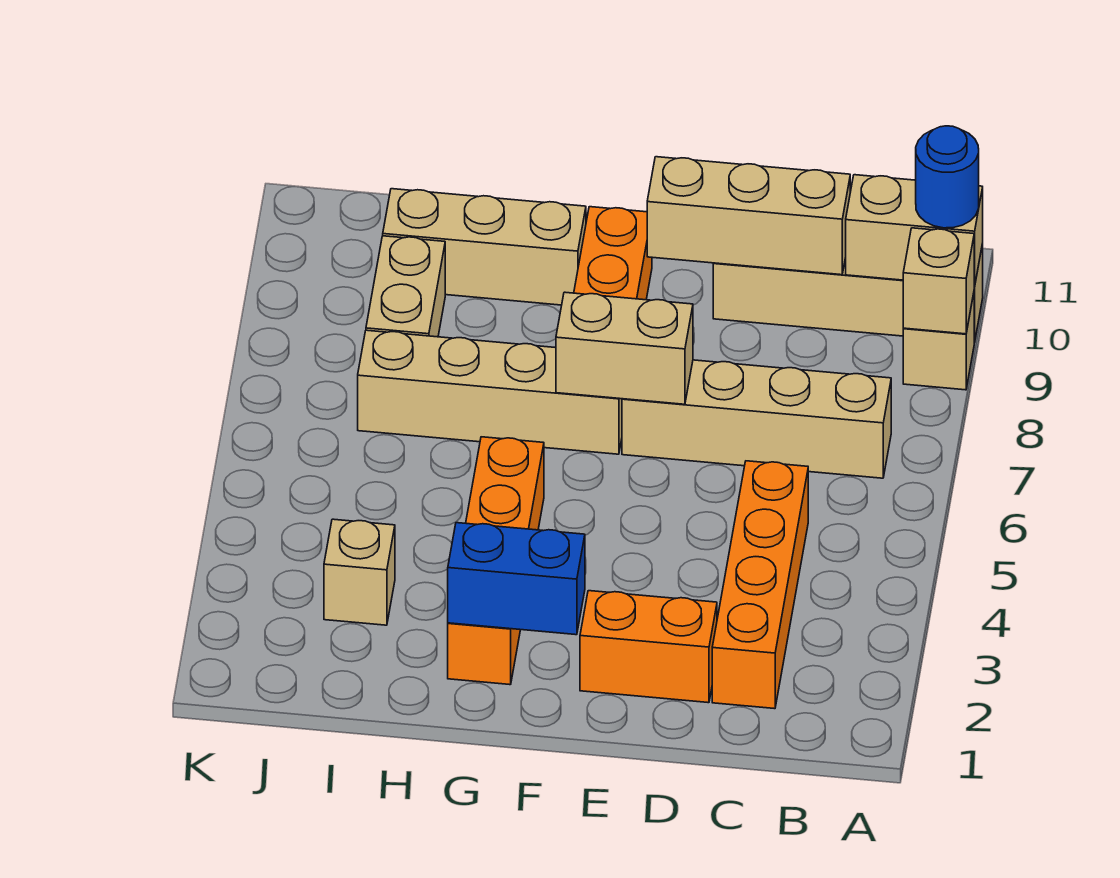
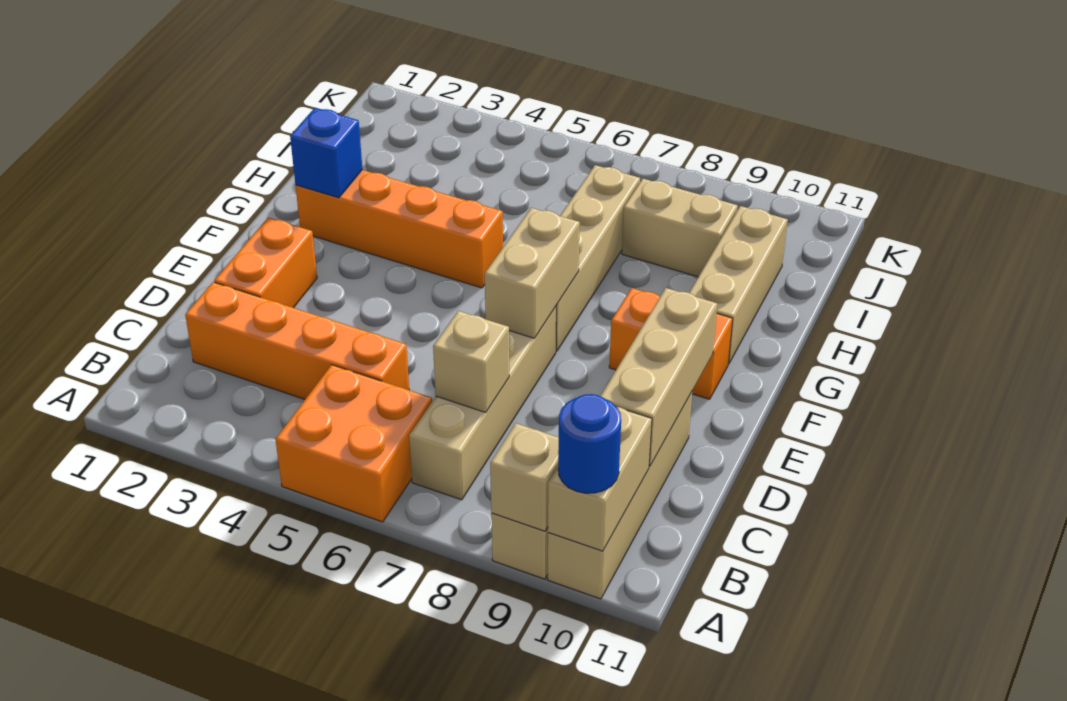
none -> orange brick A5:B6 level 1
blue brick F2:G2 level 2 -> blue brick G2 level 2
tan brick I3 level 1 -> tan brick C7 level 2

